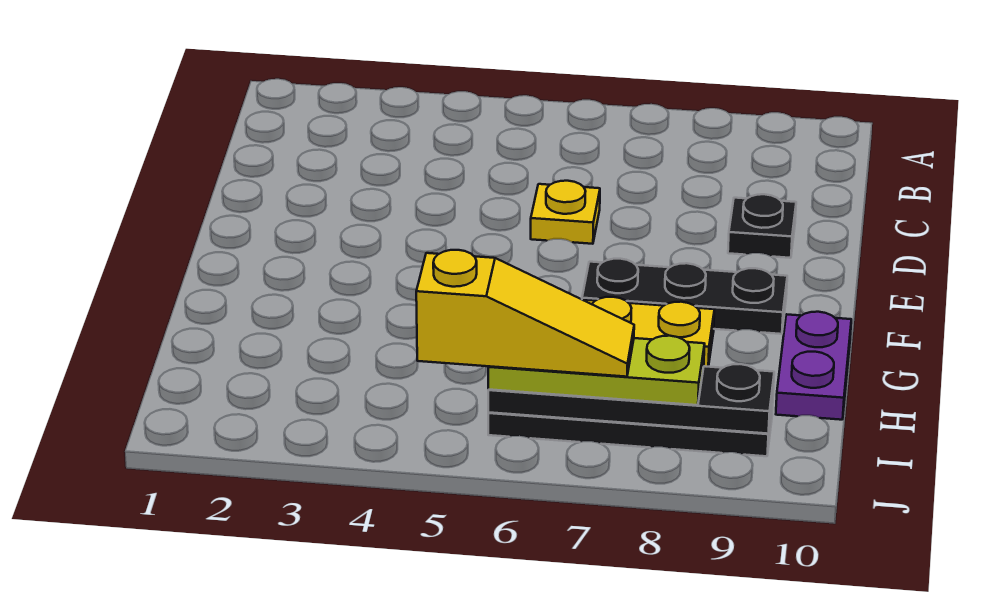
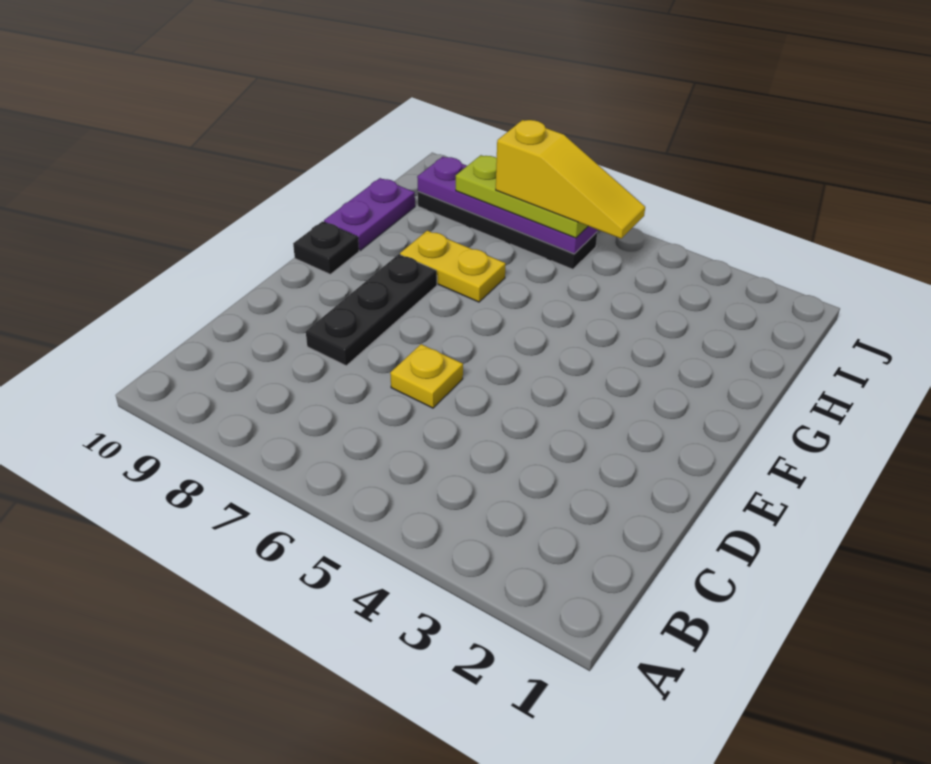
black plate D9 level 1 -> black plate F10 level 1
black plate F7:F9 level 1 -> black plate D8:F8 level 1
yellow slope I5:I7 level 4 top 5 -> yellow slope I5:I7 level 4 top 7
black plate I6:I9 level 2 -> purple plate I6:I9 level 2

